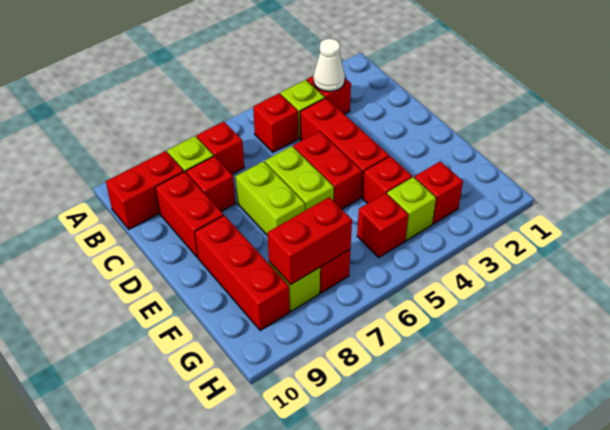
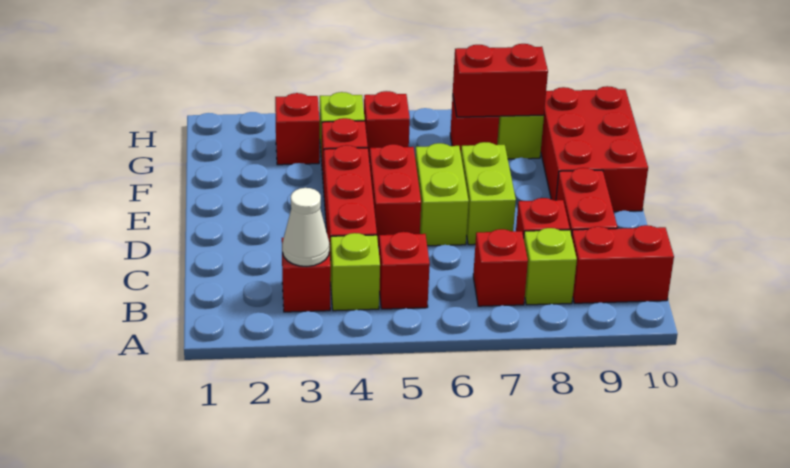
red brick E9:G9 level 1 -> red brick E9:G10 level 1

